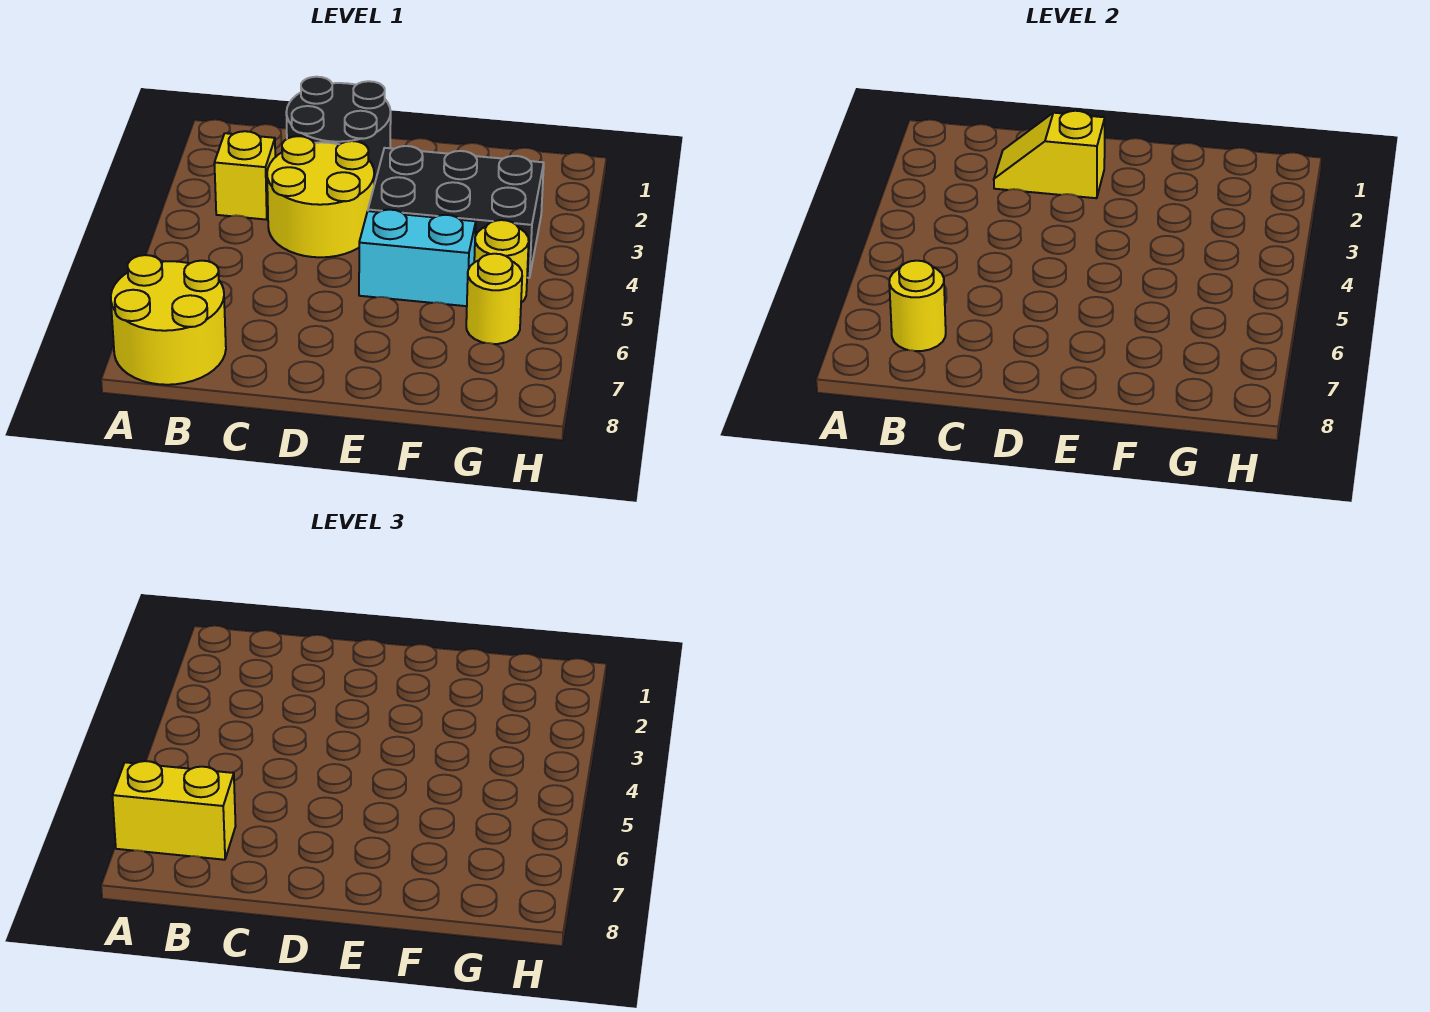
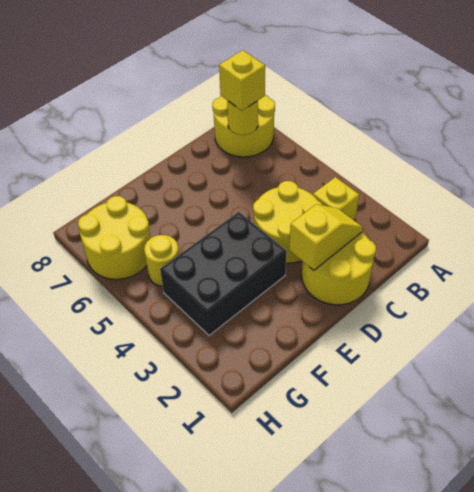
yellow brick A7:B7 level 3 -> yellow brick B7 level 3
black round brick C1:D2 level 1 -> yellow round brick C1:D2 level 1
cyan brick E5:F5 level 1 -> none
yellow round brick G6 level 1 -> yellow round brick G6:H7 level 1

